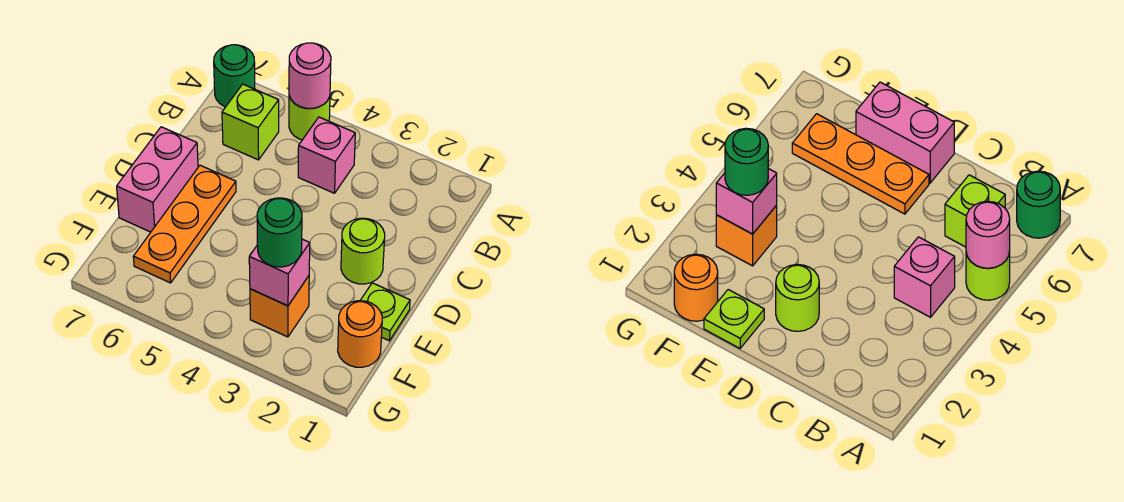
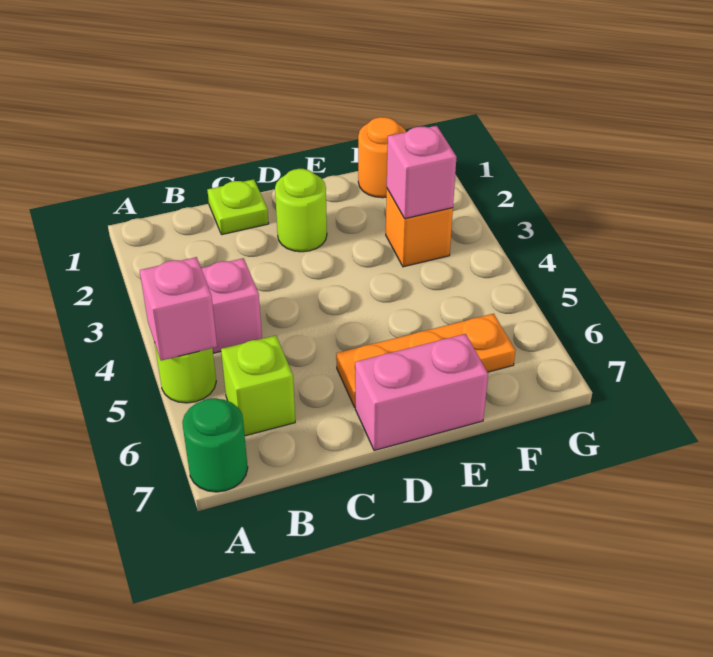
pink round brick A5 level 2 -> pink brick A5 level 2
lime plate E1 level 1 -> lime plate C1 level 1
green round brick F3 level 3 -> none

